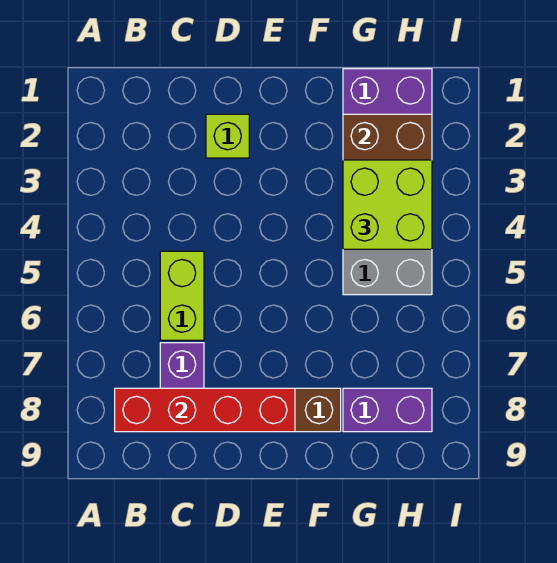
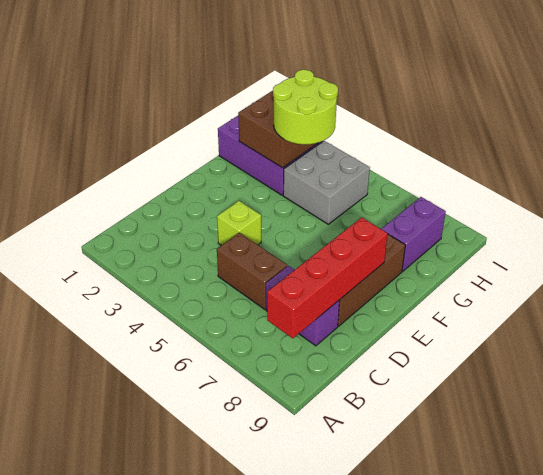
lime brick C5:C6 level 1 -> brown brick C5:C6 level 1
lime brick D2 level 1 -> lime brick D4 level 1
lime brick G3:H4 level 3 -> lime round brick G3:H4 level 3

